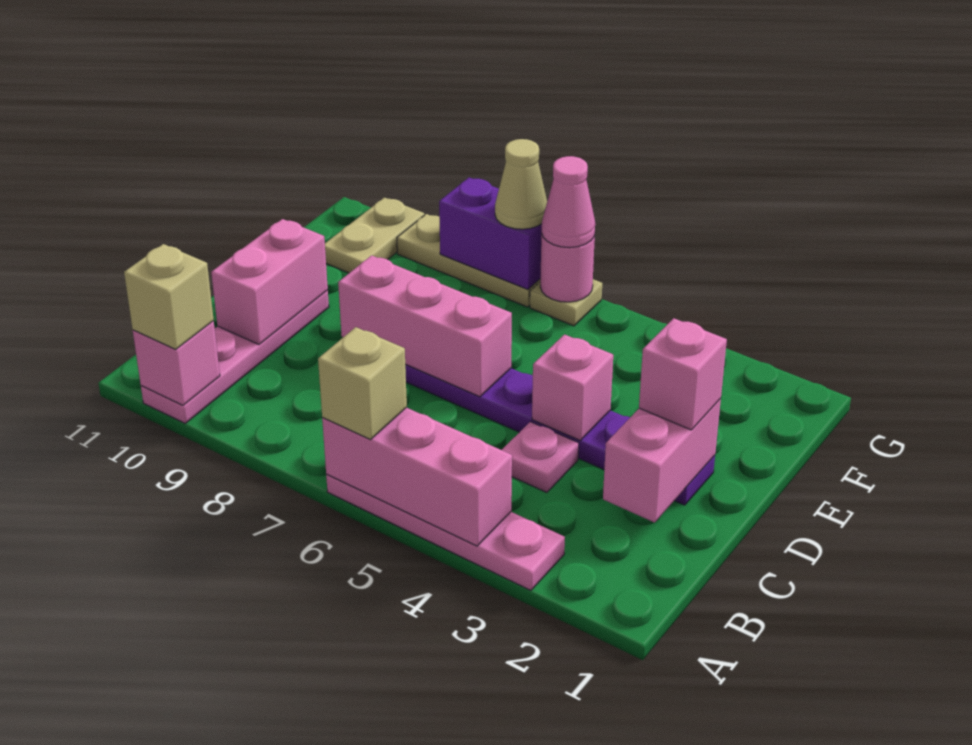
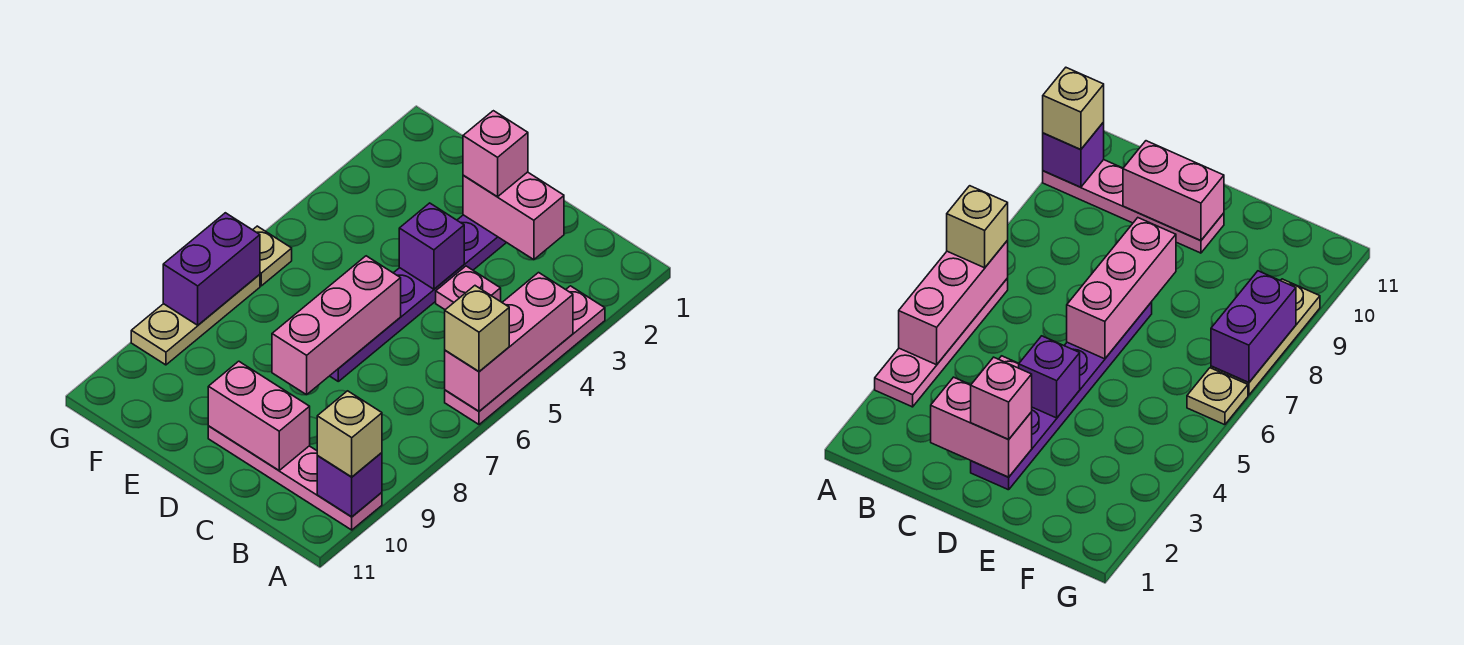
pink brick A10 level 2 -> purple brick A10 level 2
pink brick D4 level 2 -> purple brick D4 level 2
tan plate F10:G10 level 1 -> none
pink round brick G6 level 2 -> none
pink cone G6 level 3 -> none
tan cone G7 level 3 -> none

